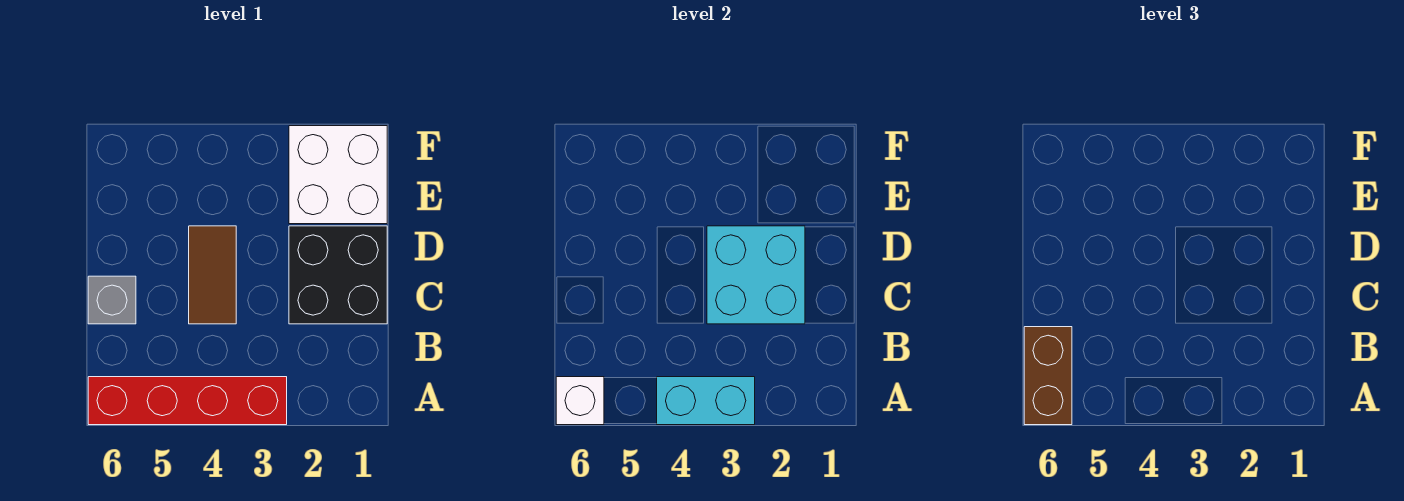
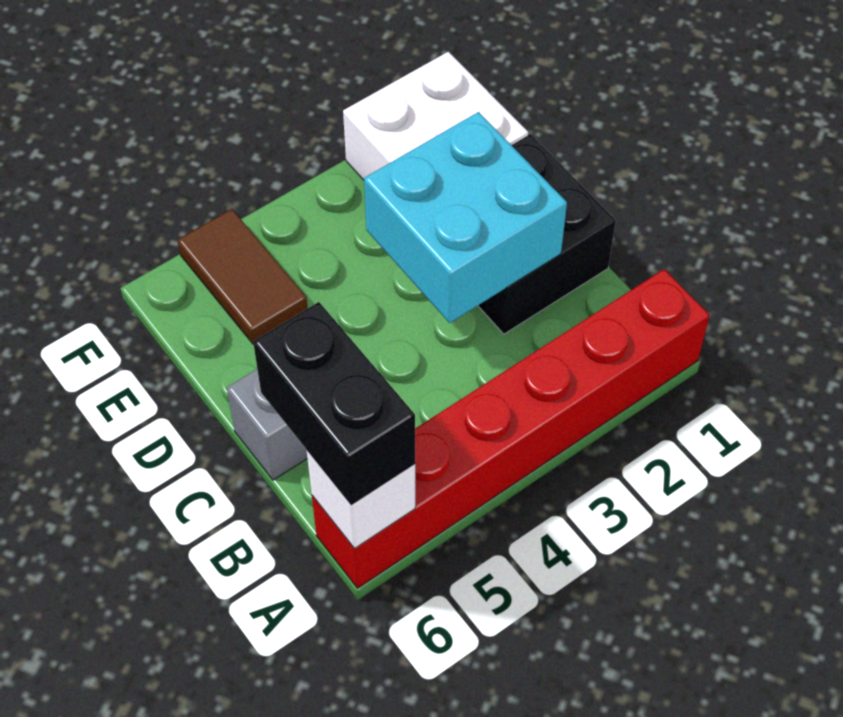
red brick A3:A6 level 1 -> red brick A1:A6 level 1
cyan brick A3:A4 level 2 -> none
brown brick A6:B6 level 3 -> black brick A6:B6 level 3
brown tile C4:D4 level 1 -> brown tile E5:F5 level 1

